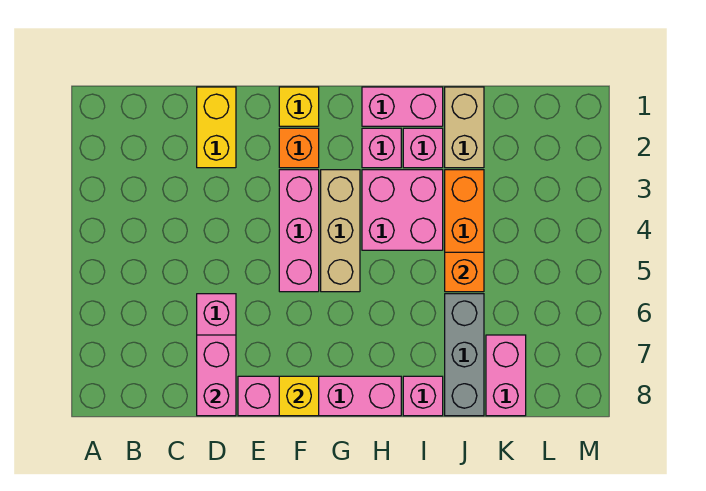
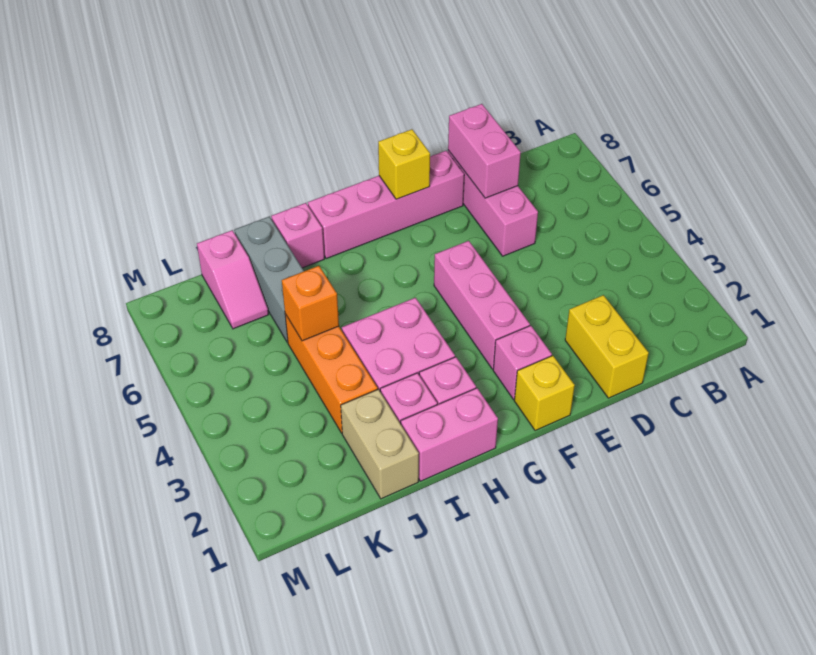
orange brick F2 level 1 -> pink brick F2 level 1
tan brick G3:G5 level 1 -> none
pink brick K7:K8 level 1 -> pink slope K7:K8 level 1 top 8

